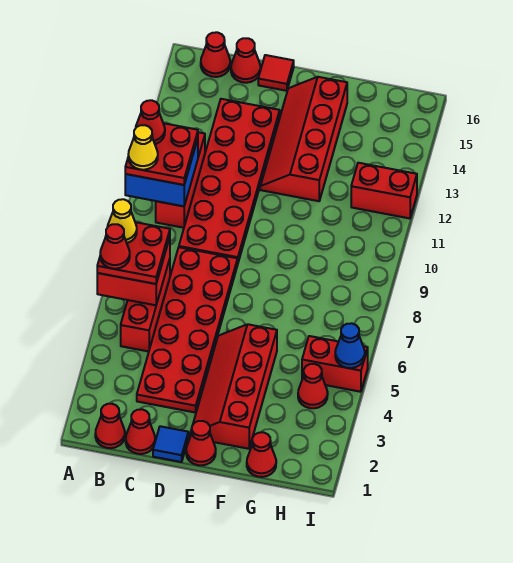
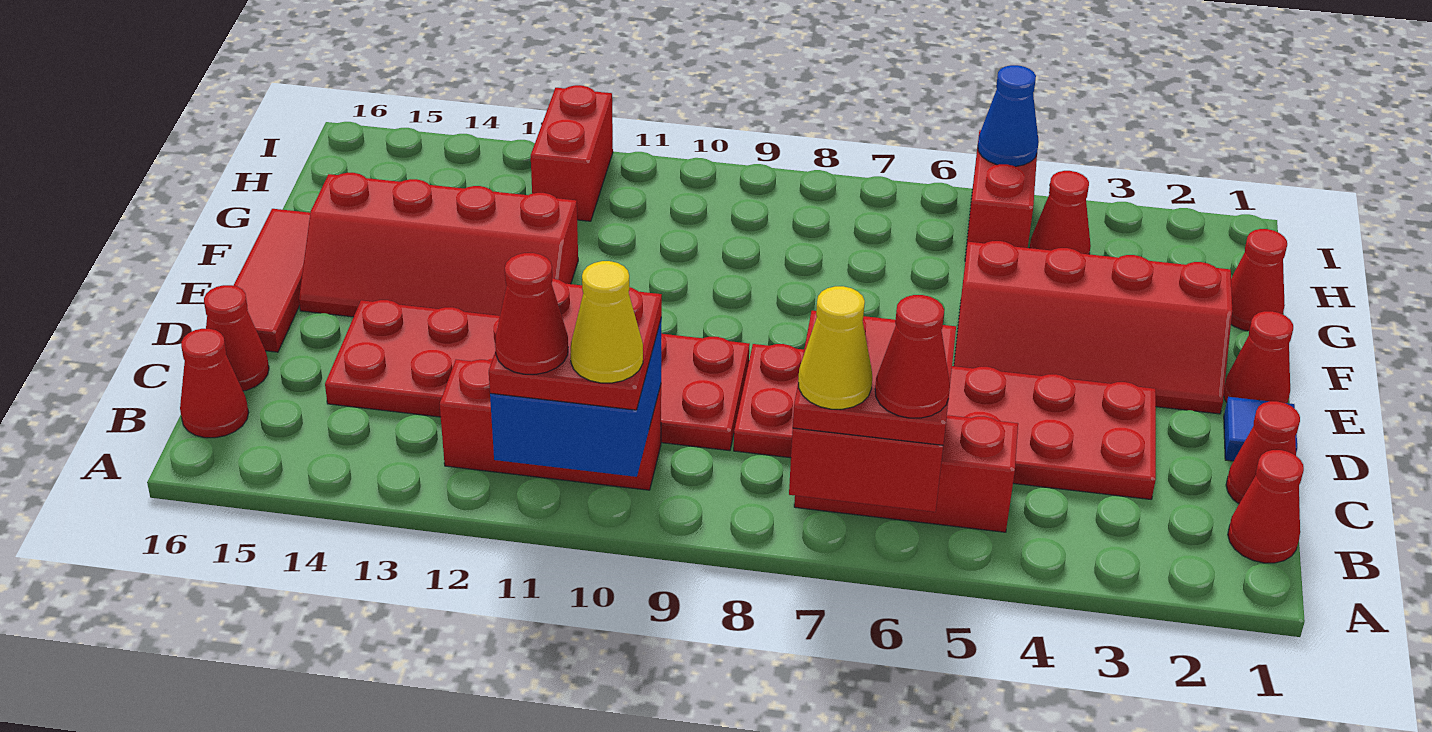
red tile D16 level 1 -> red tile D16:F16 level 1

